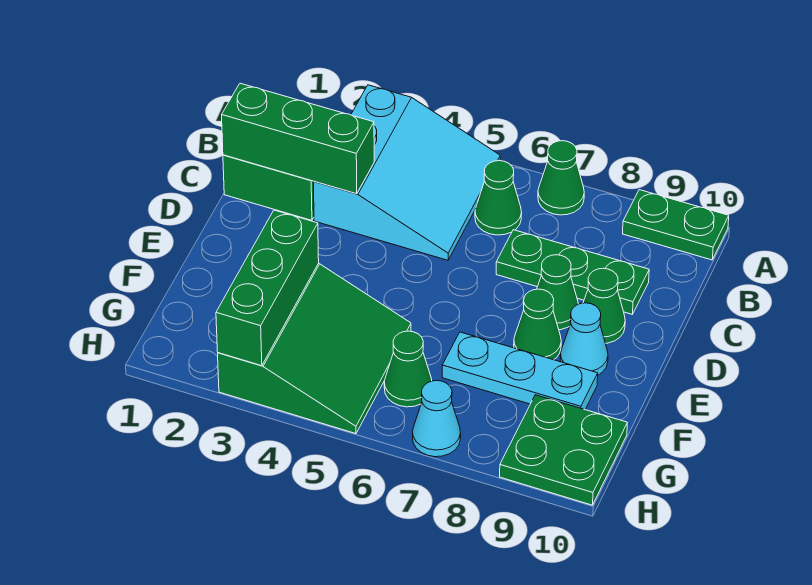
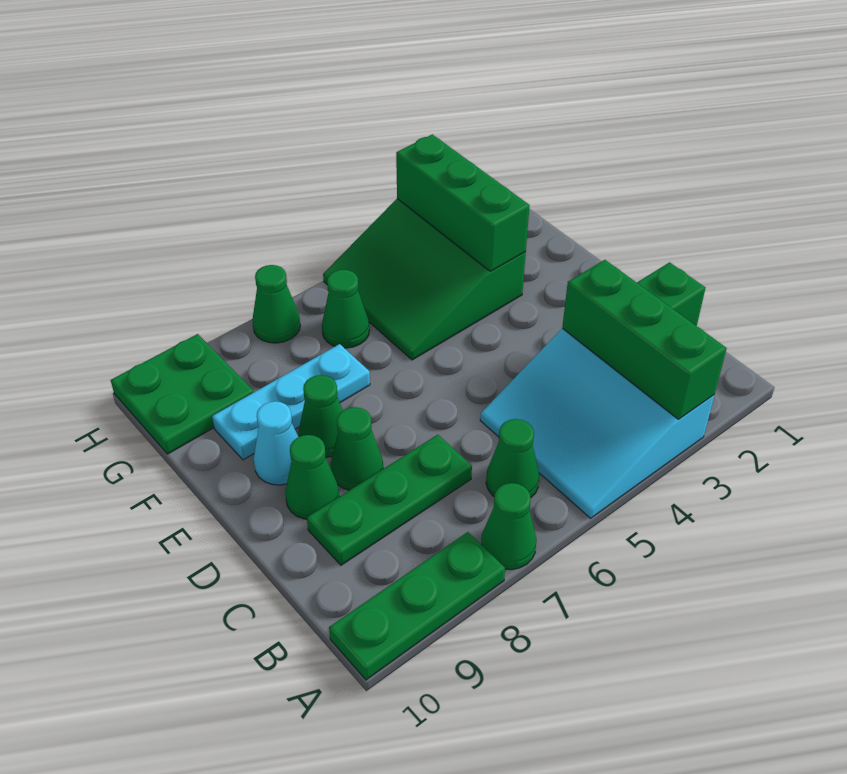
green plate A9:A10 level 1 -> green plate A8:A10 level 1
green brick C1:C3 level 2 -> green brick A3:C3 level 2
cyan cone H7 level 1 -> green cone H7 level 1

